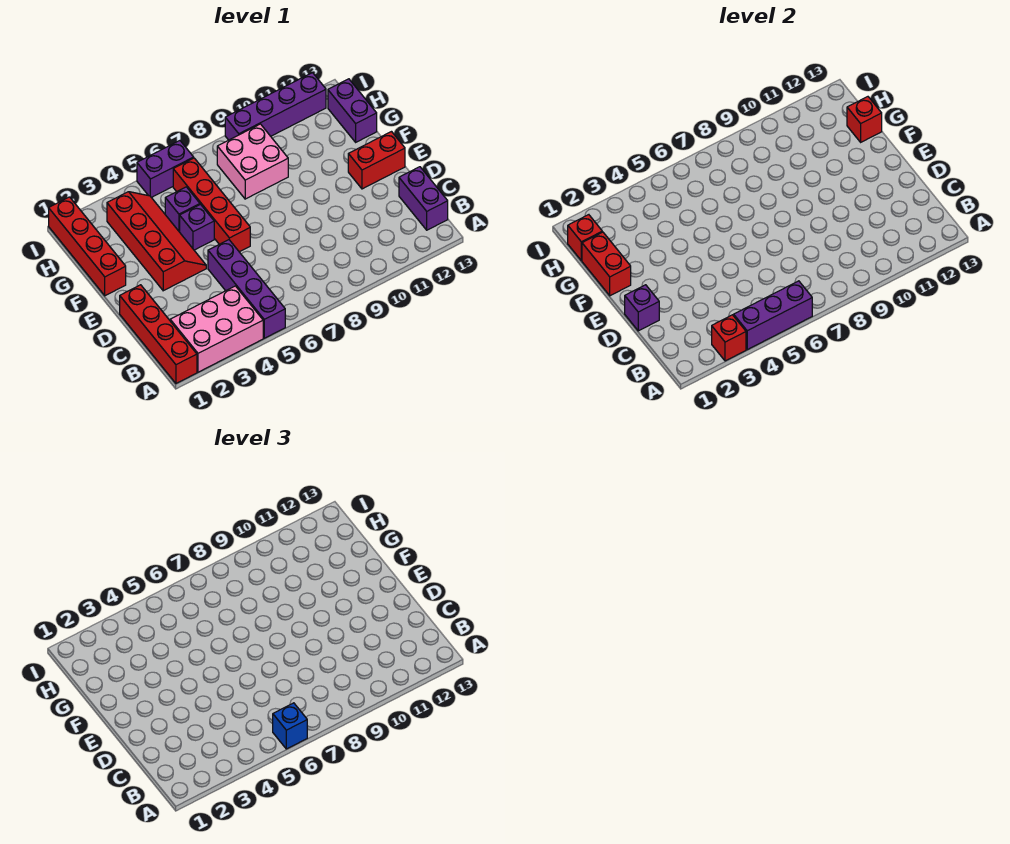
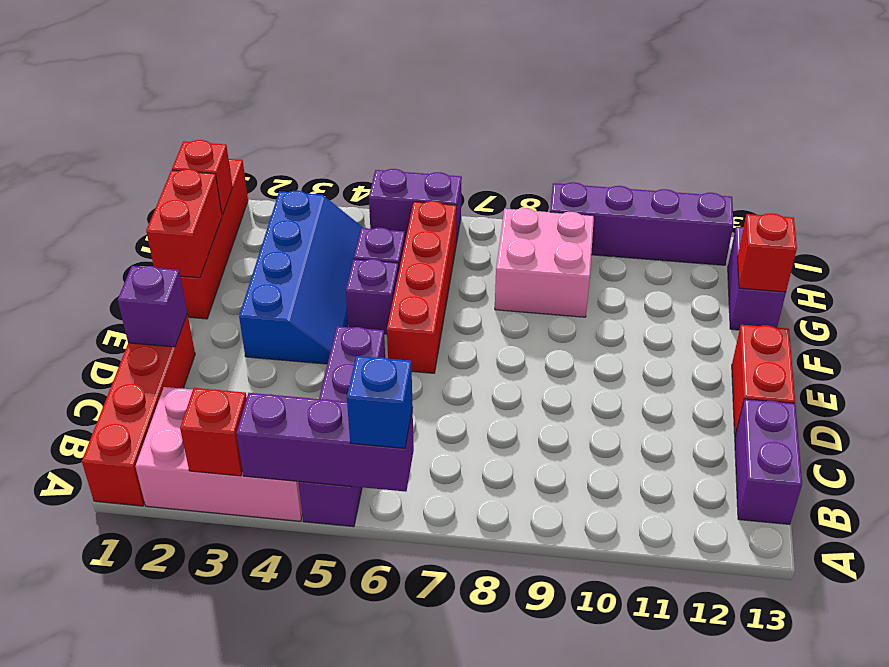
red slope E3:H4 level 1 top 3 -> blue slope E3:H4 level 1 top 3
red brick E12:E13 level 1 -> red brick D13:E13 level 1

